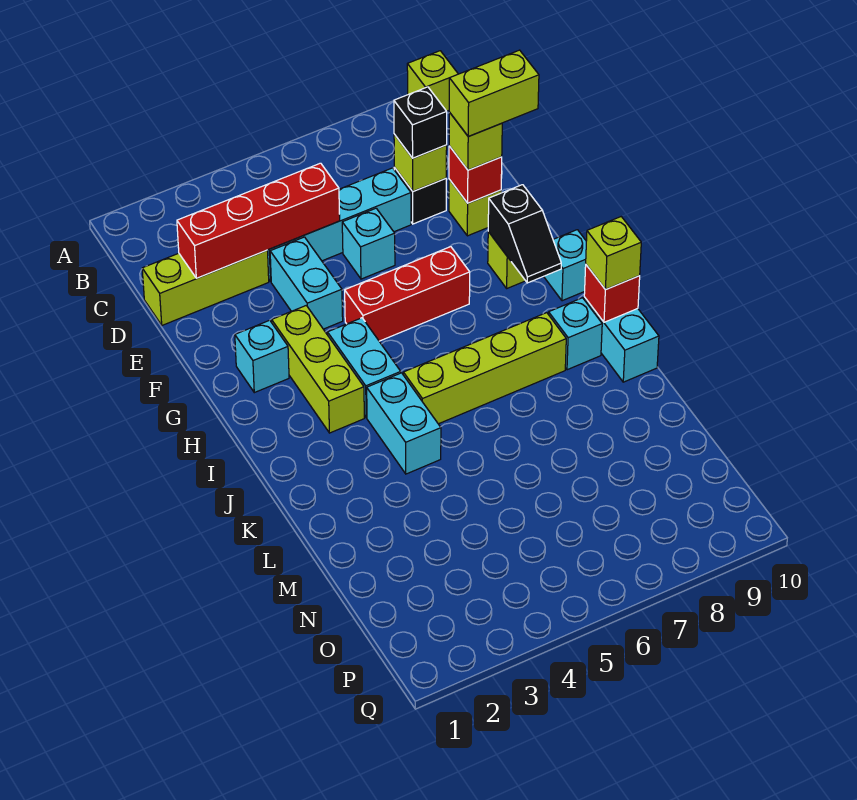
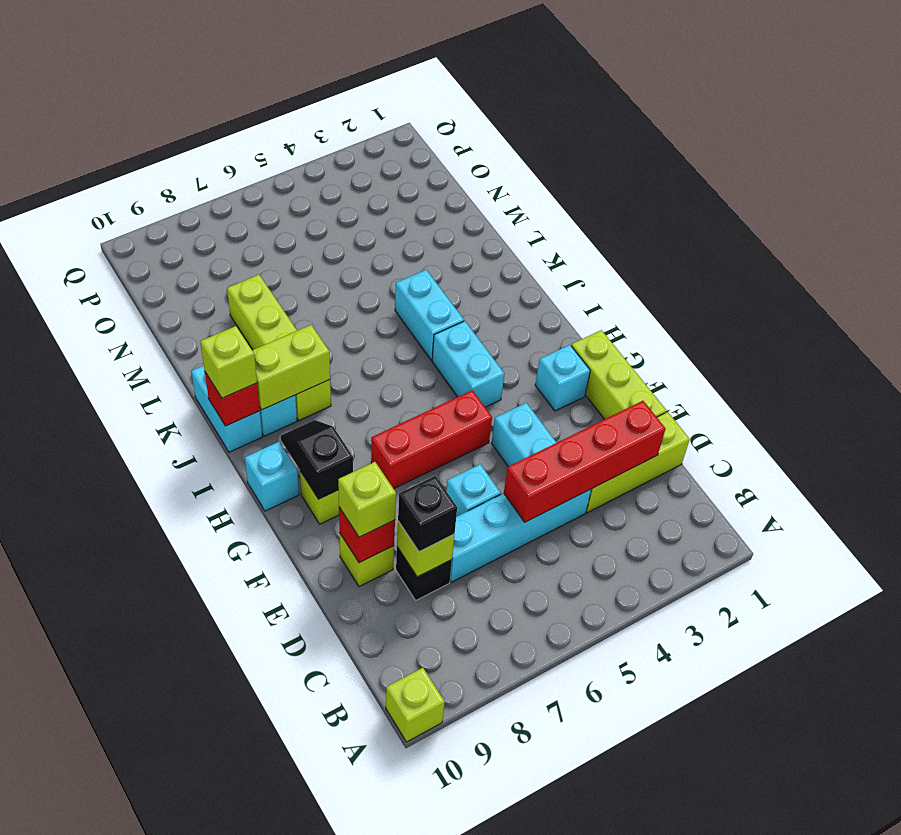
lime brick E9:E10 level 4 -> lime brick J8:J9 level 2
lime brick G3:I3 level 1 -> lime brick E1:G1 level 1
lime brick J5:J8 level 1 -> lime brick J8:M8 level 1

